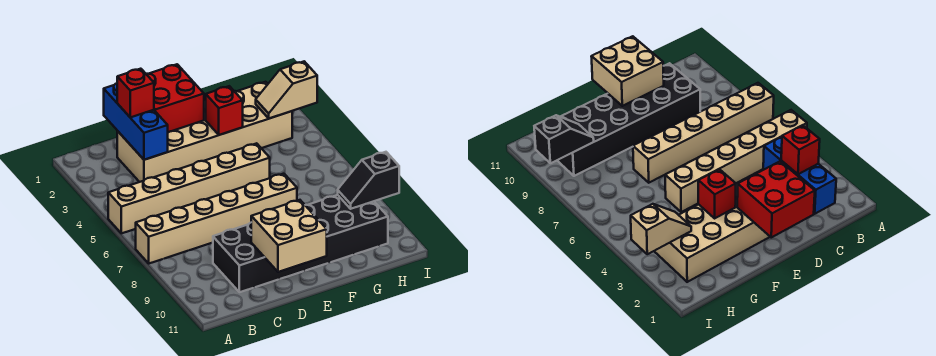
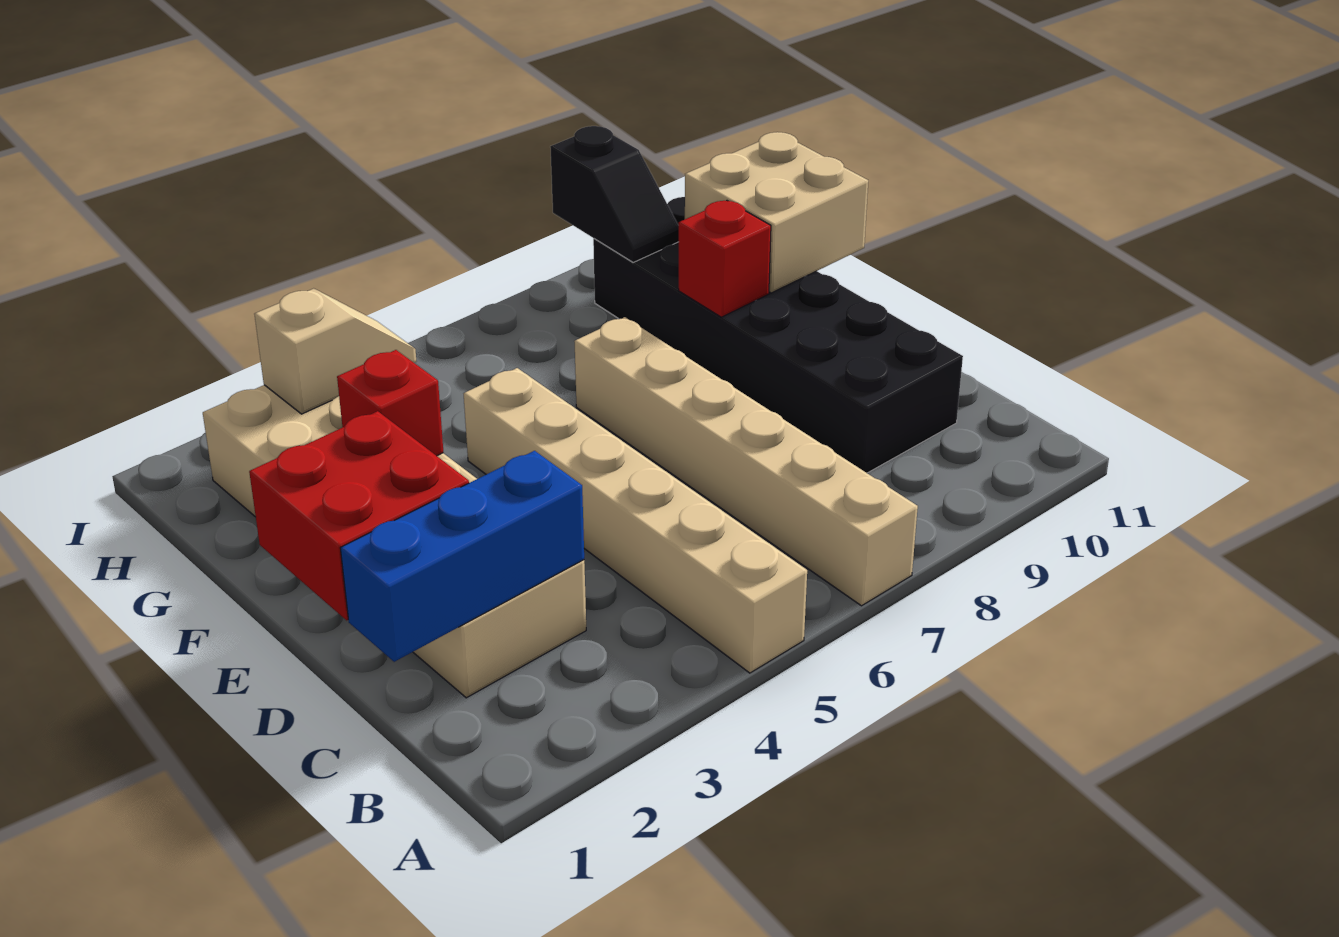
red brick C2 level 3 -> red brick F9 level 2
tan brick D10:E11 level 2 -> tan brick F10:G11 level 2
tan slope H3:I3 level 2 top I -> tan slope H3:H4 level 2 top 3

